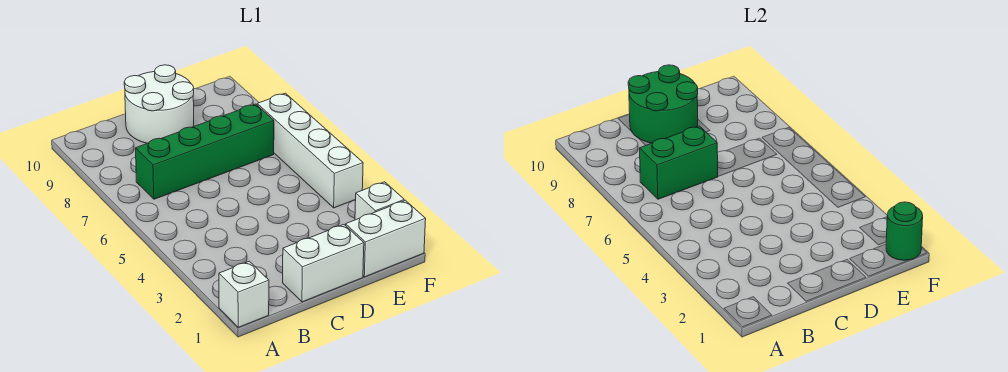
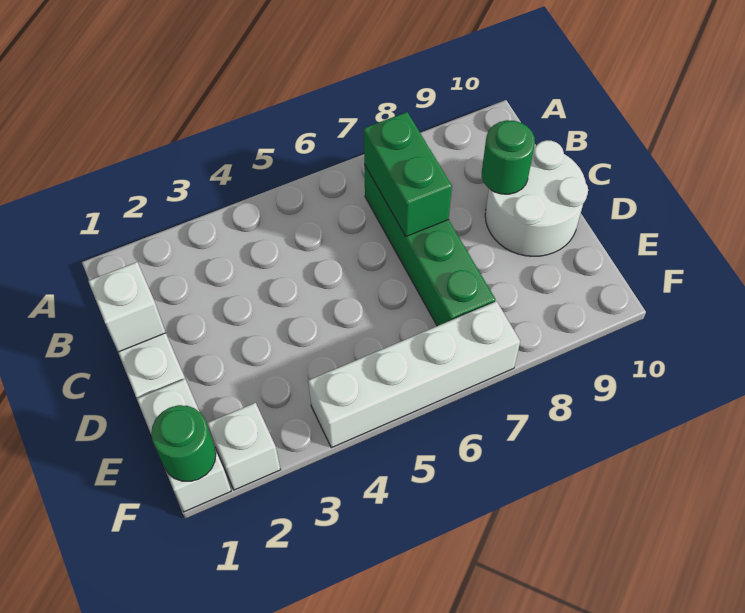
white brick A1 level 1 -> white brick C1 level 2
green round brick C9:D10 level 2 -> green round brick C9 level 2

